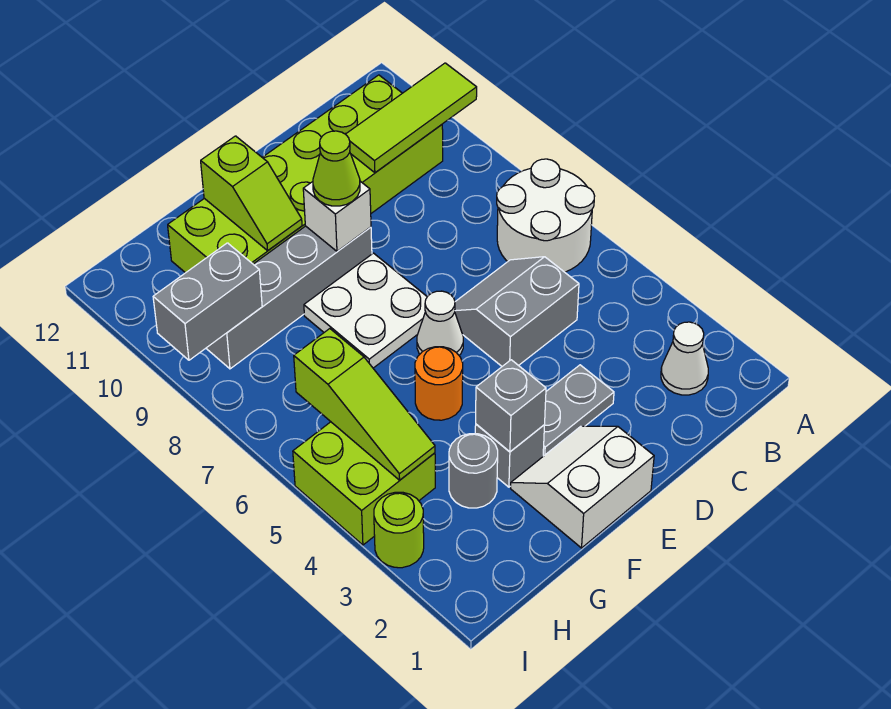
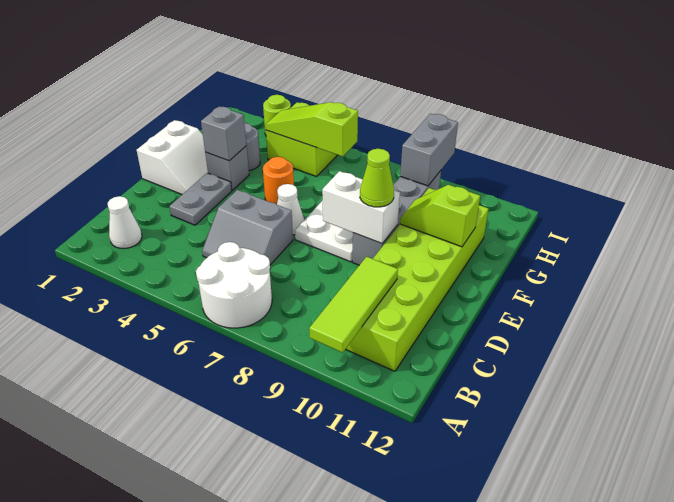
grey slope C5:D6 level 1 top 5 -> grey slope C5:D6 level 1 top D
white brick E9 level 2 -> white brick E8:E9 level 2

